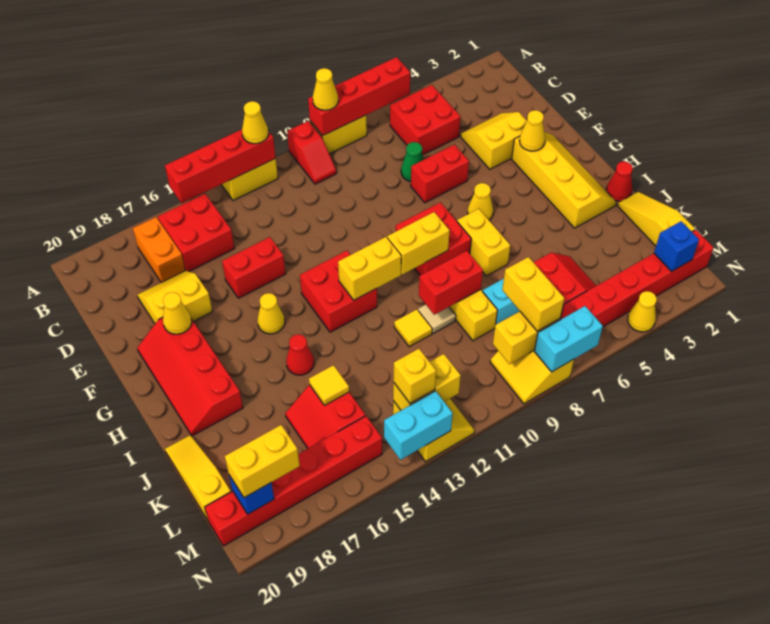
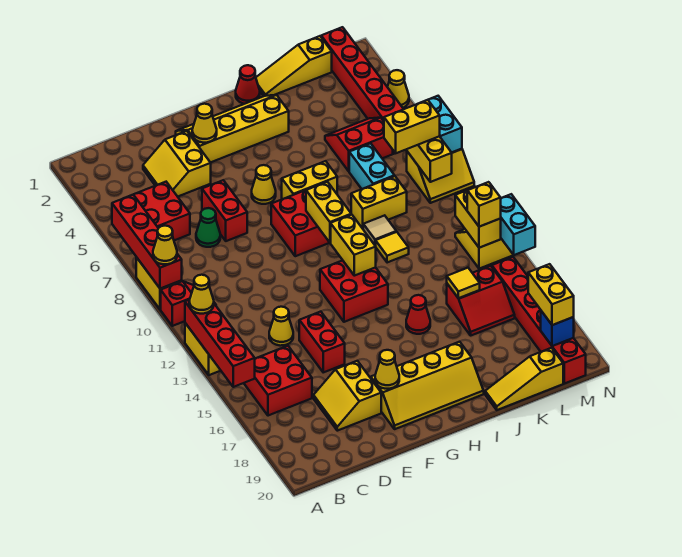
orange brick B17:C17 level 1 -> none
red slope F18:I19 level 1 top 18 -> yellow slope F18:I19 level 1 top 18
yellow cone G15 level 1 -> yellow cone D13 level 1
red brick J9:J10 level 2 -> none
blue brick M2 level 2 -> none

